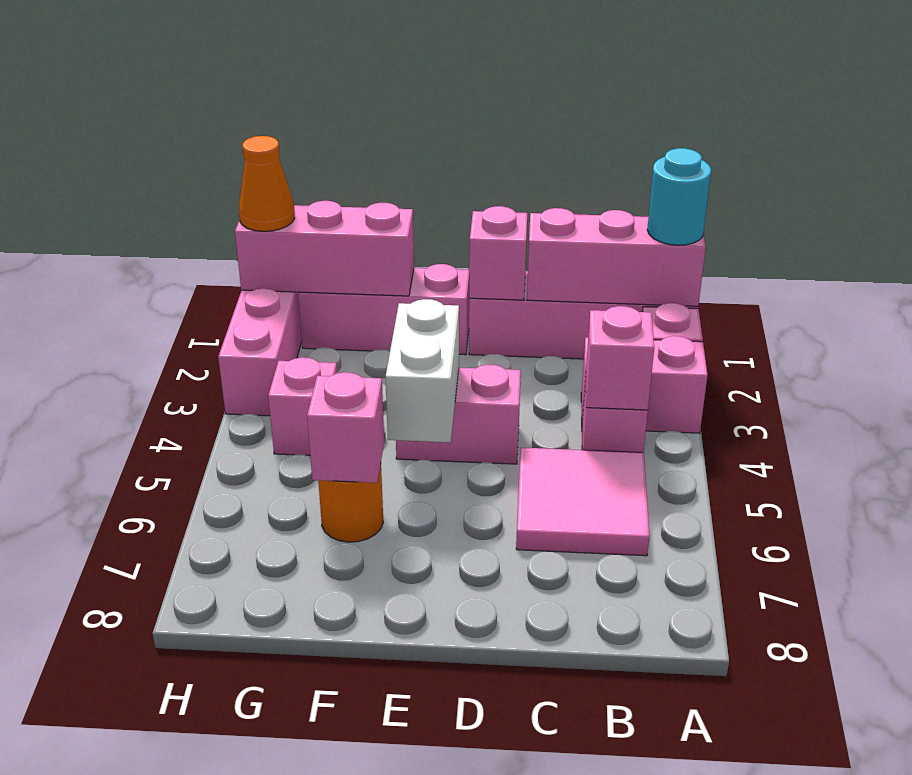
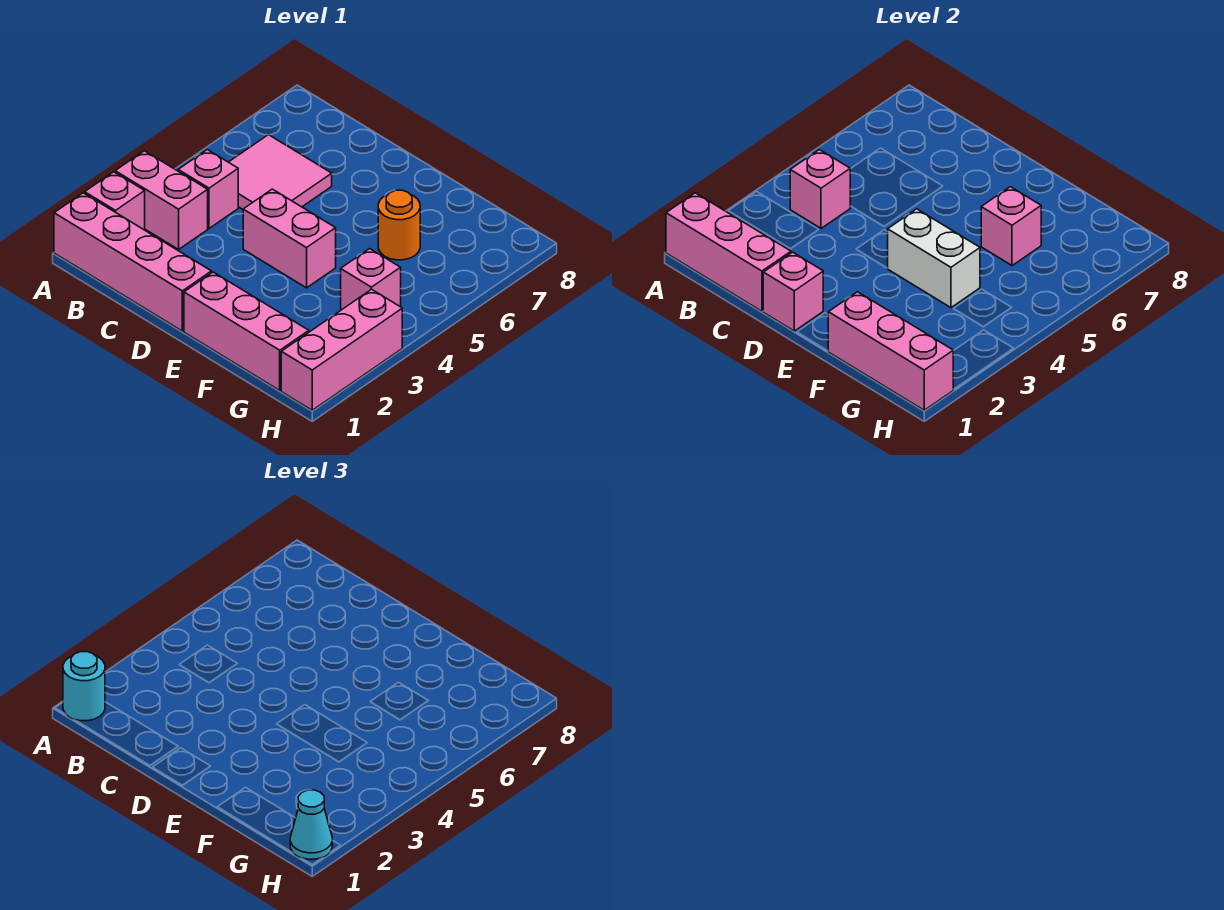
white brick E4:E5 level 2 -> white brick E4:F4 level 2
orange cone H1 level 3 -> cyan cone H1 level 3

